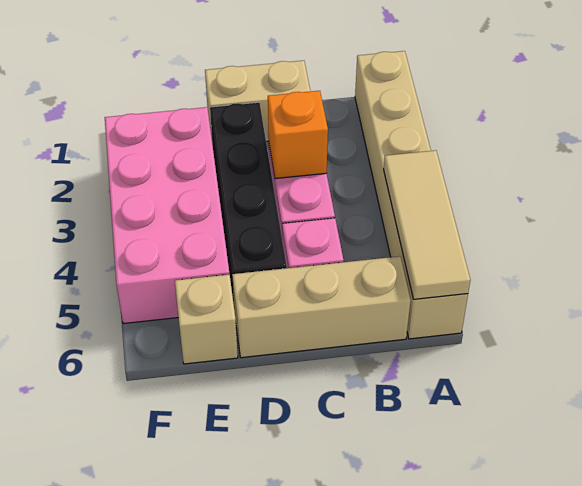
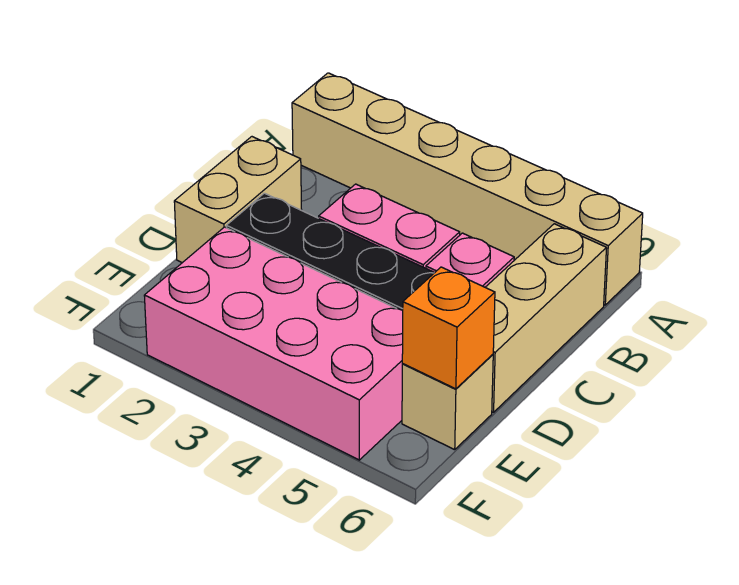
tan tile A4:A6 level 2 -> none
orange brick C3 level 2 -> orange brick E6 level 2

